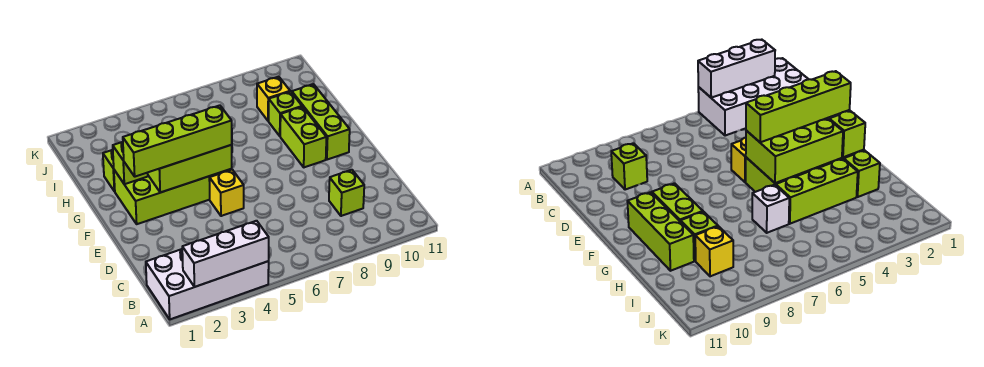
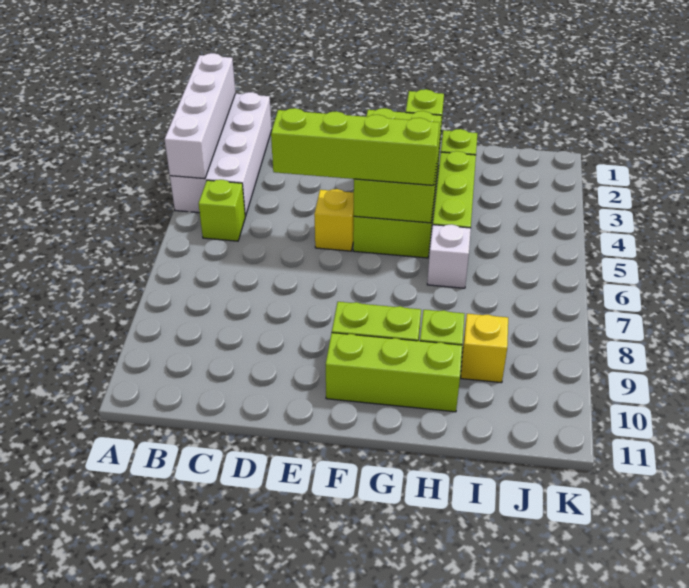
white brick A2:A4 level 2 -> white brick A1:A4 level 2
lime brick C9 level 1 -> lime brick B5 level 1
lime brick F2:F5 level 3 -> lime brick D5:G5 level 3

